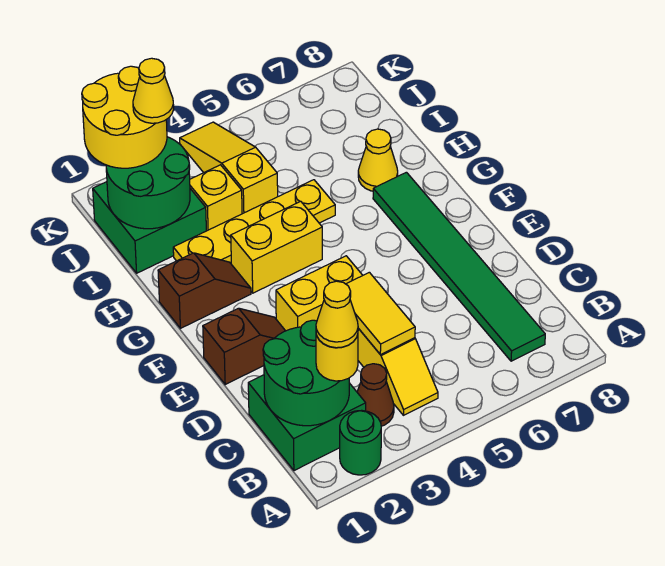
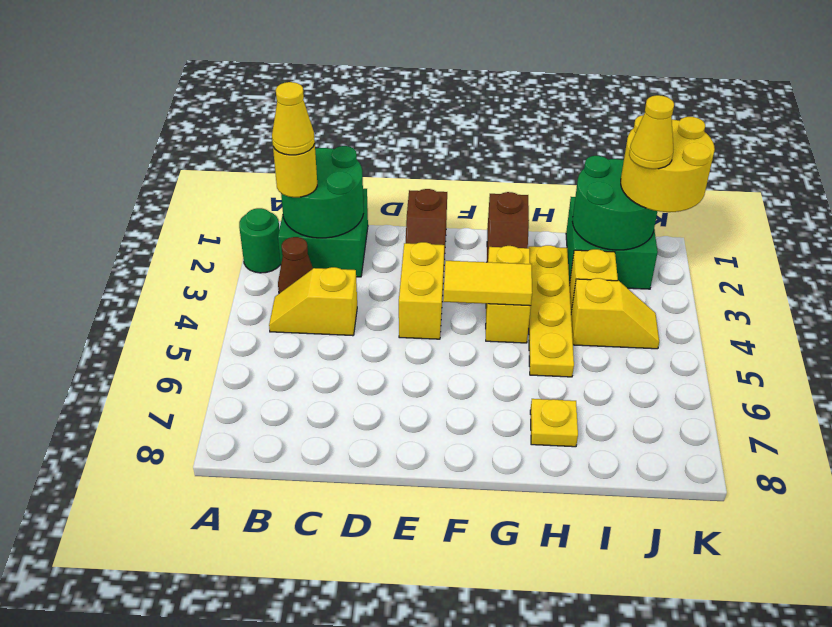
green tile B7:G7 level 1 -> none
yellow tile C4:D4 level 2 -> yellow tile F4:G4 level 2
yellow cone H7 level 1 -> yellow plate H7 level 1
yellow slope I4:K4 level 1 top I -> yellow slope I4:J4 level 1 top I

